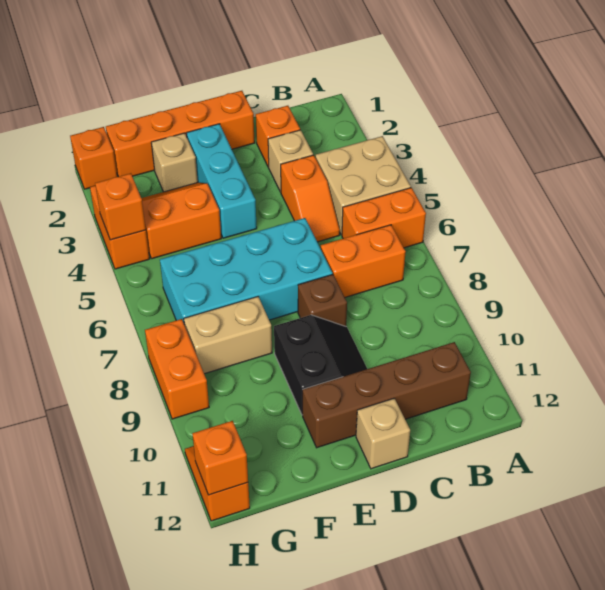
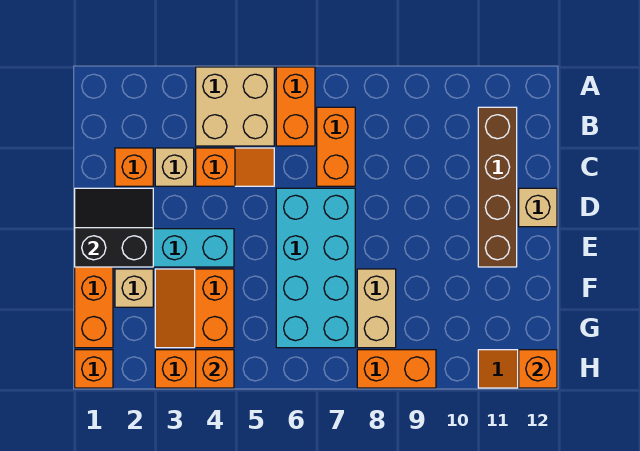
brown brick D8 level 1 -> none
black slope D9:E10 level 1 top E -> black slope D1:E2 level 2 top E

